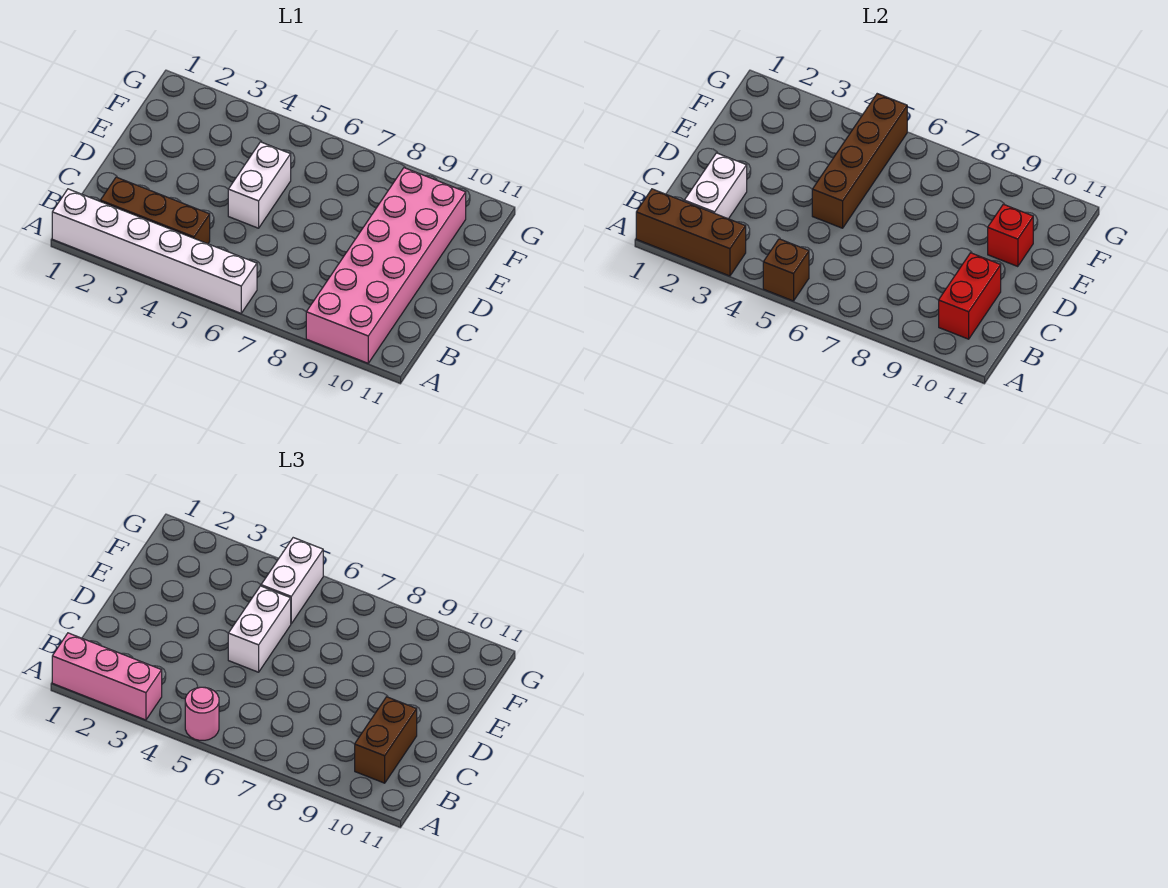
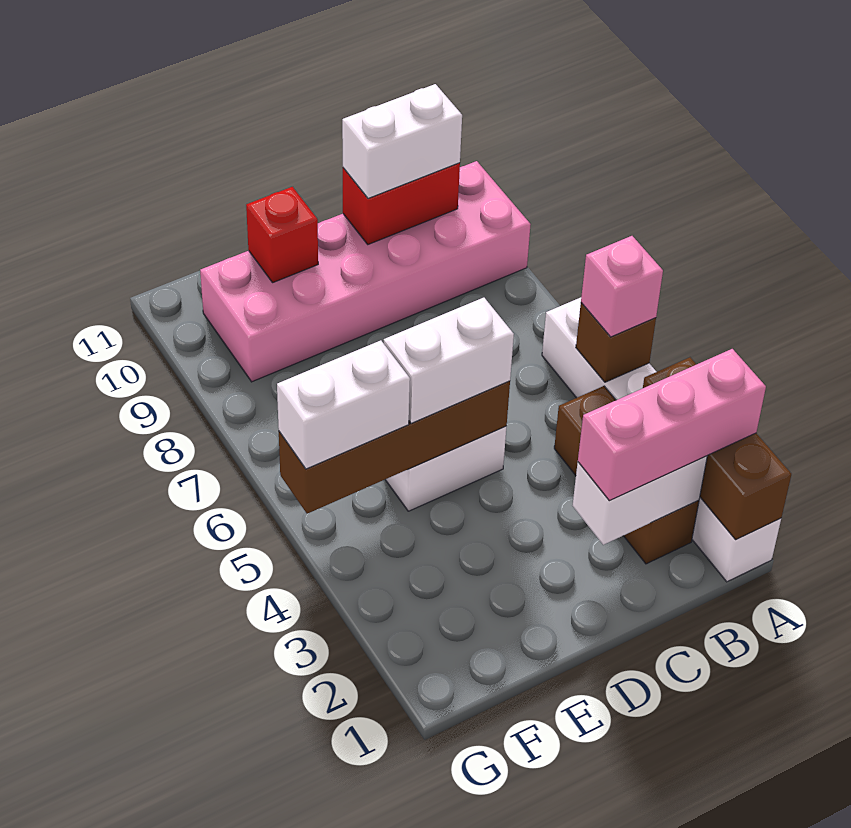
pink brick A1:A3 level 3 -> pink brick A2:C2 level 3
pink round brick A5 level 3 -> pink brick A5 level 3
brown brick B10:C10 level 3 -> white brick B10:C10 level 3

